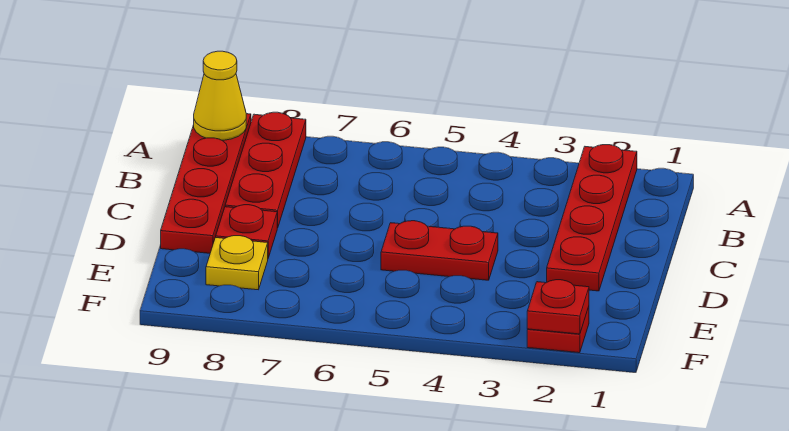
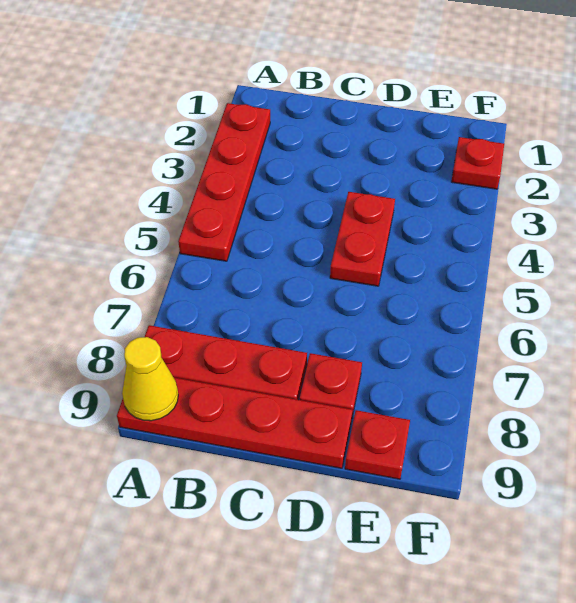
red plate A2:D2 level 1 -> red plate A2:A5 level 1
yellow plate E8 level 1 -> none
red plate F2 level 2 -> red plate E9 level 1

